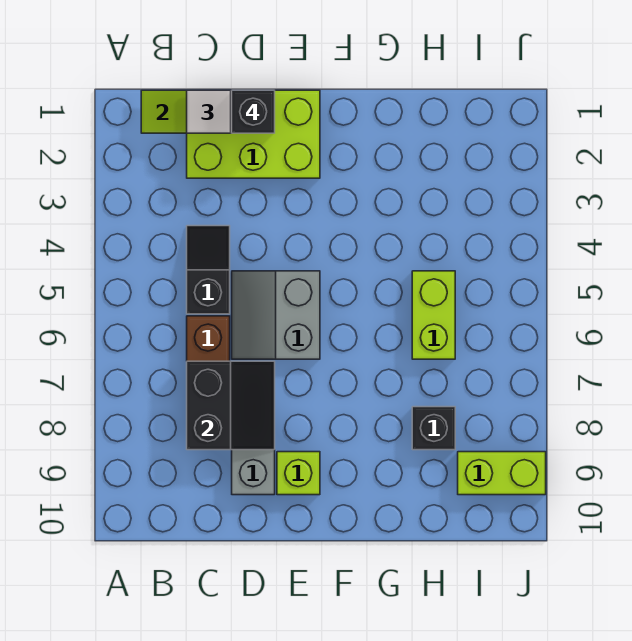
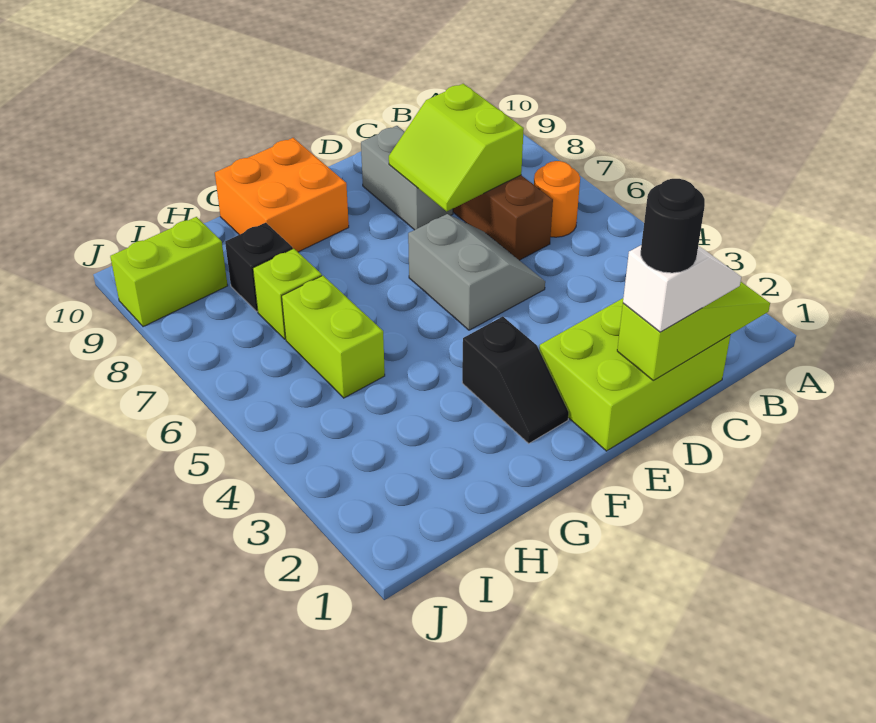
none -> orange round brick B6 level 1
black slope C4:C5 level 1 top 5 -> black slope F2:F3 level 1 top 3
black slope C7:D8 level 2 top C -> lime slope C7:D8 level 2 top C
black brick D1 level 4 -> black round brick D1 level 4
lime brick E9 level 1 -> lime brick H7 level 1
none -> orange brick F9:G10 level 1

